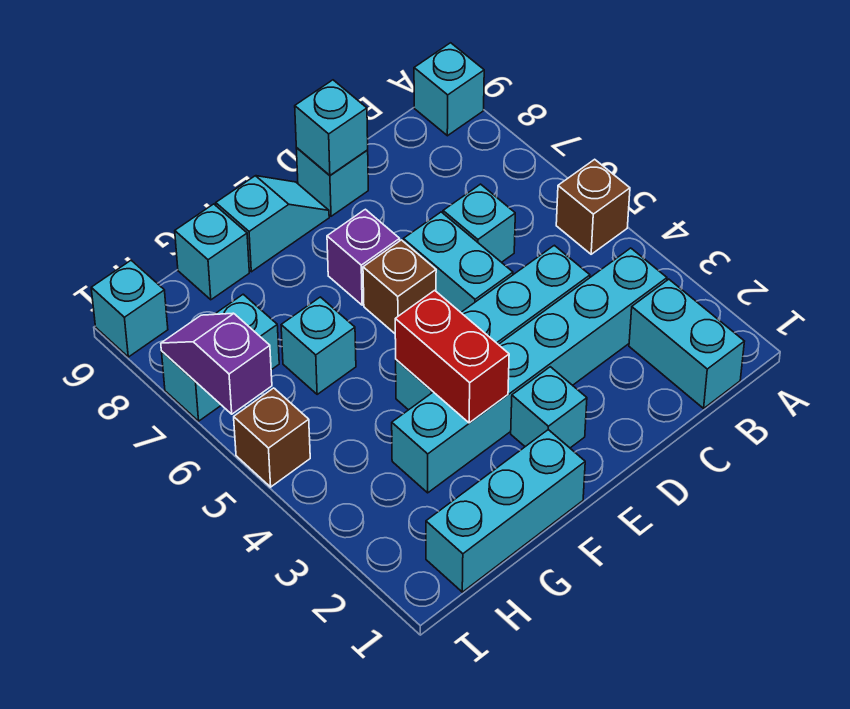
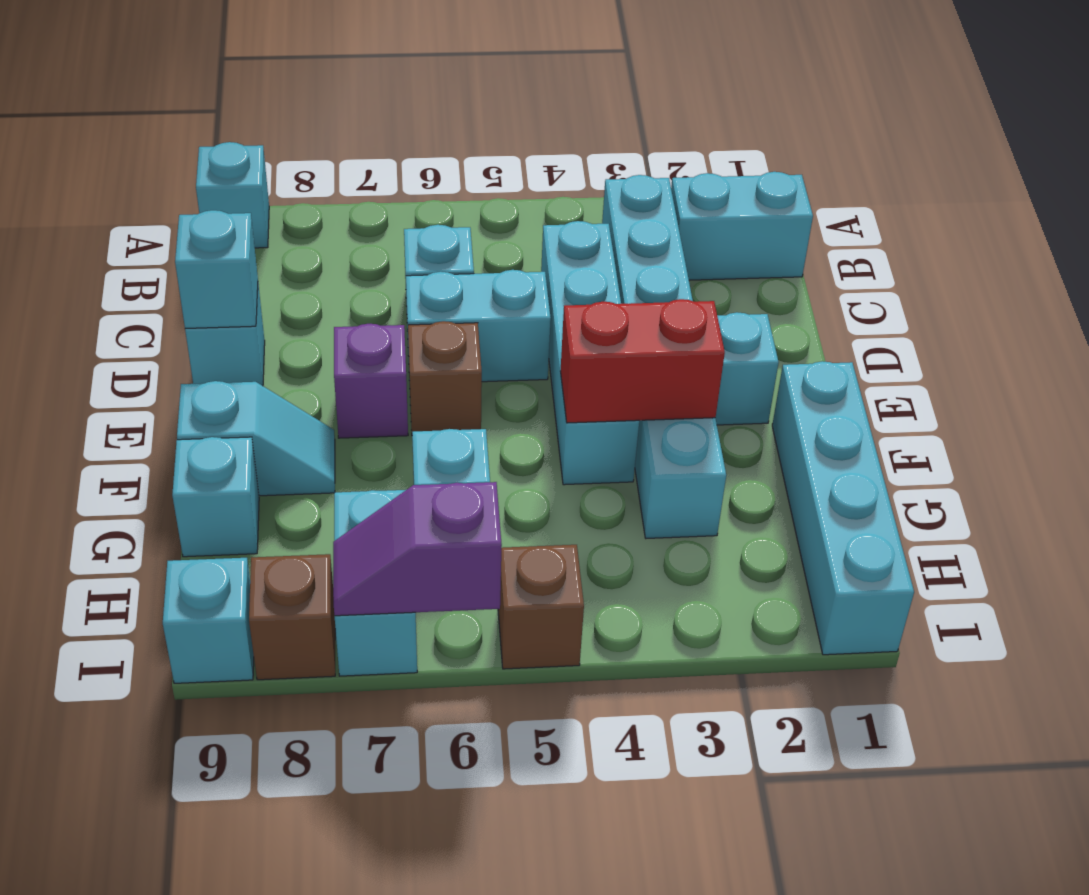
brown brick A5 level 1 -> brown brick I8 level 1
cyan slope E9:F9 level 1 top F -> cyan slope F8:F9 level 1 top 9
cyan brick F1:H1 level 1 -> cyan brick F1:I1 level 1

